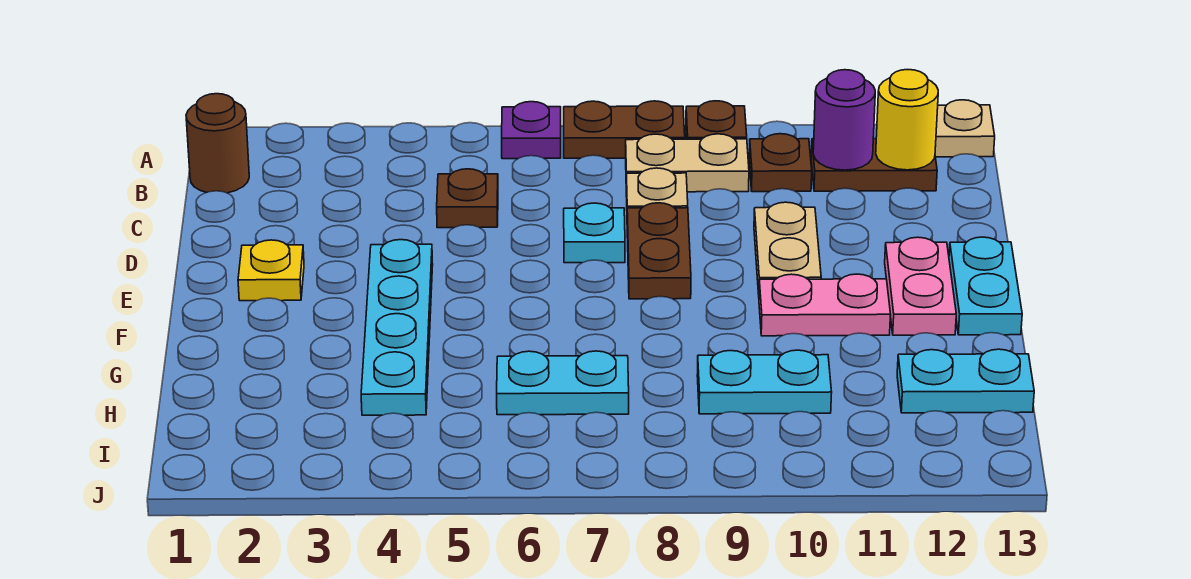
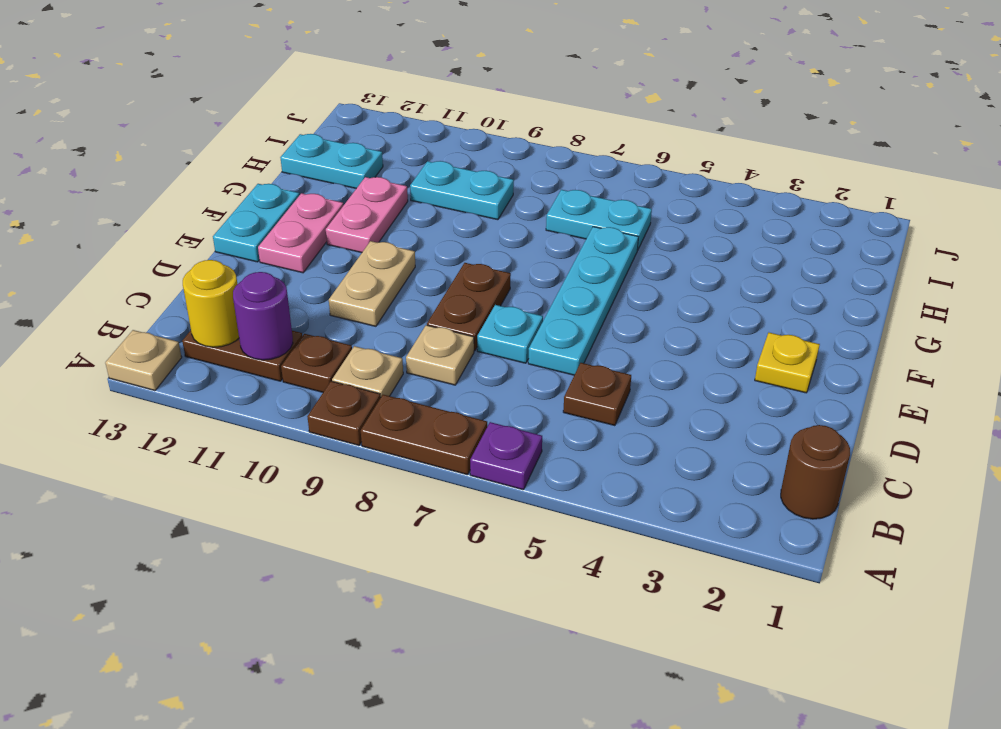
tan plate B8:B9 level 1 -> tan plate B9 level 1
cyan plate E4:H4 level 1 -> cyan plate D6:G6 level 1
pink plate F10:F11 level 1 -> pink plate F11:G11 level 1

